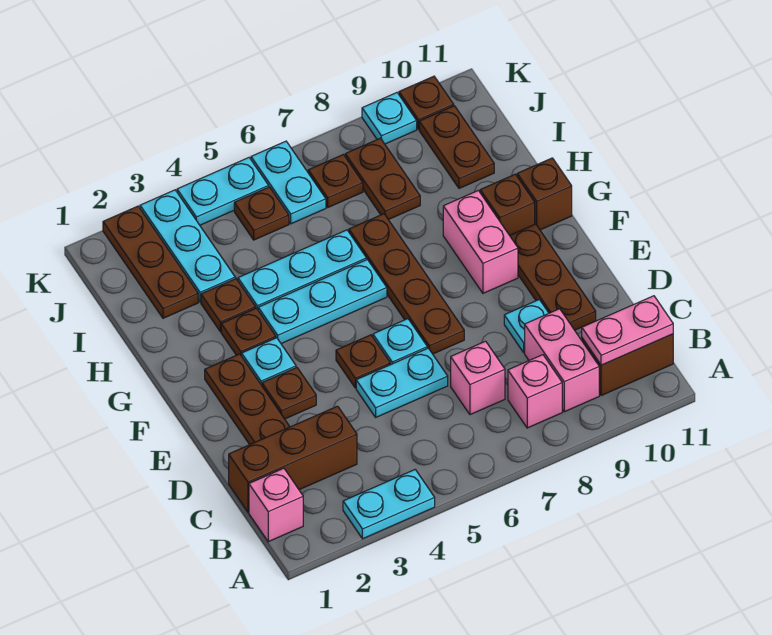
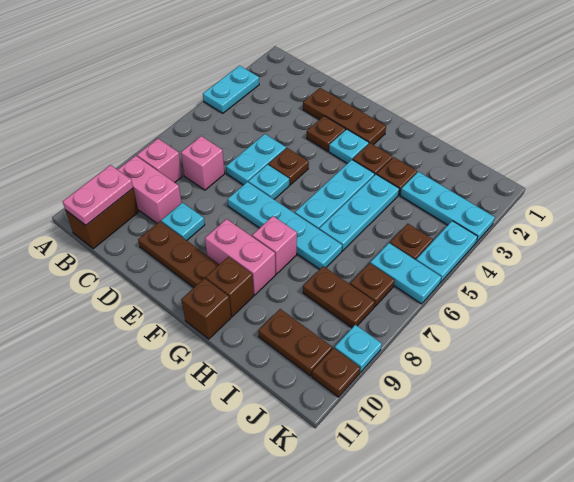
pink brick B1 level 1 -> pink brick G8 level 1
brown brick C1:C3 level 1 -> none
brown plate E7:H7 level 1 -> cyan plate E7:H7 level 1
brown plate I2:K2 level 1 -> none

